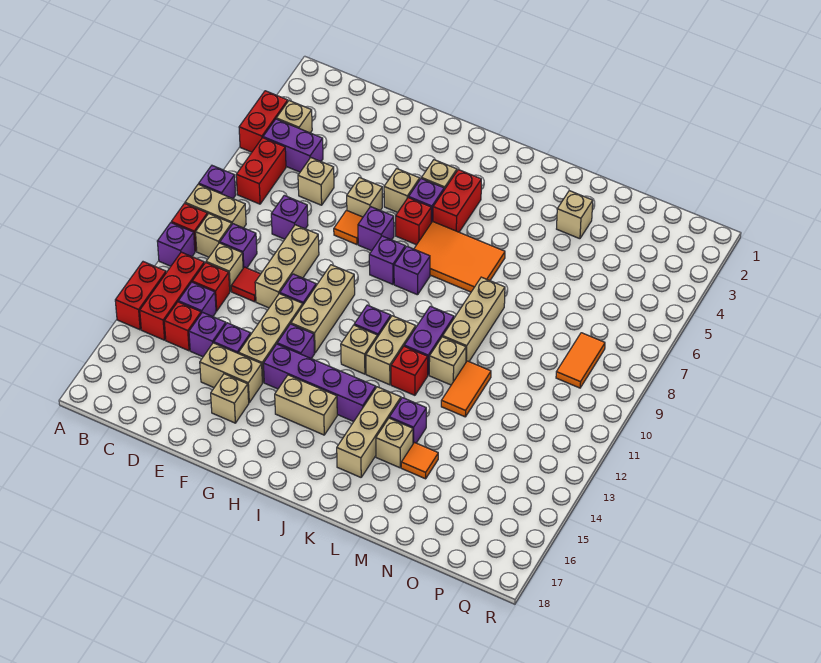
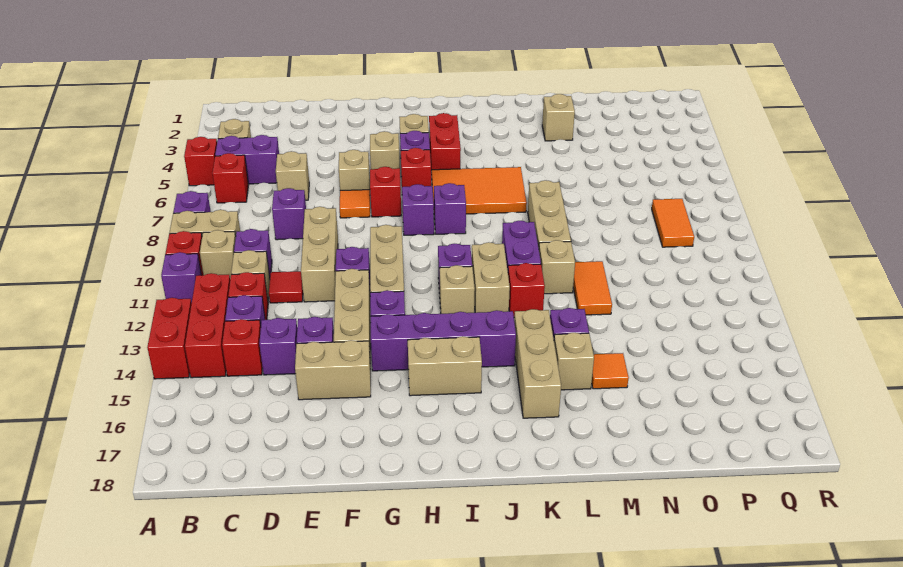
red brick A4:A5 level 1 -> red brick A5 level 1
red brick B6:B7 level 1 -> red brick B6 level 1
tan brick F16 level 1 -> none
purple brick G7 level 1 -> red brick G7 level 1

